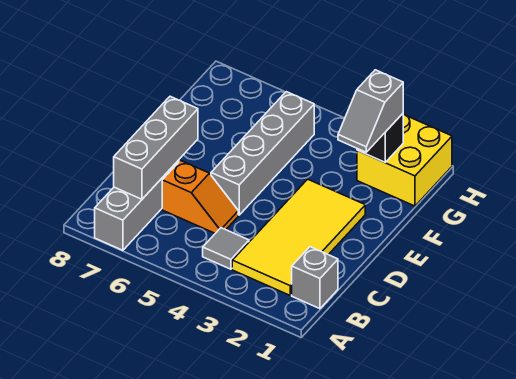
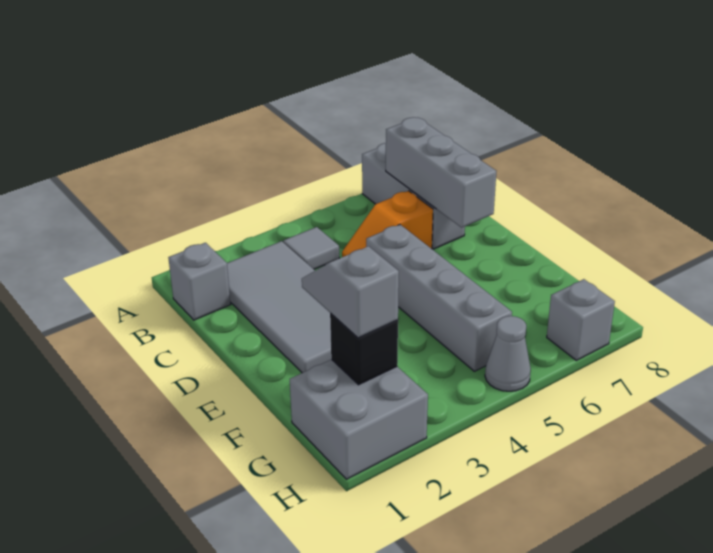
yellow tile B2:E3 level 1 -> grey tile B2:E3 level 1
yellow brick G1:H2 level 1 -> grey brick G1:H2 level 1
none -> grey cone H5 level 1
none -> grey brick H7 level 1

